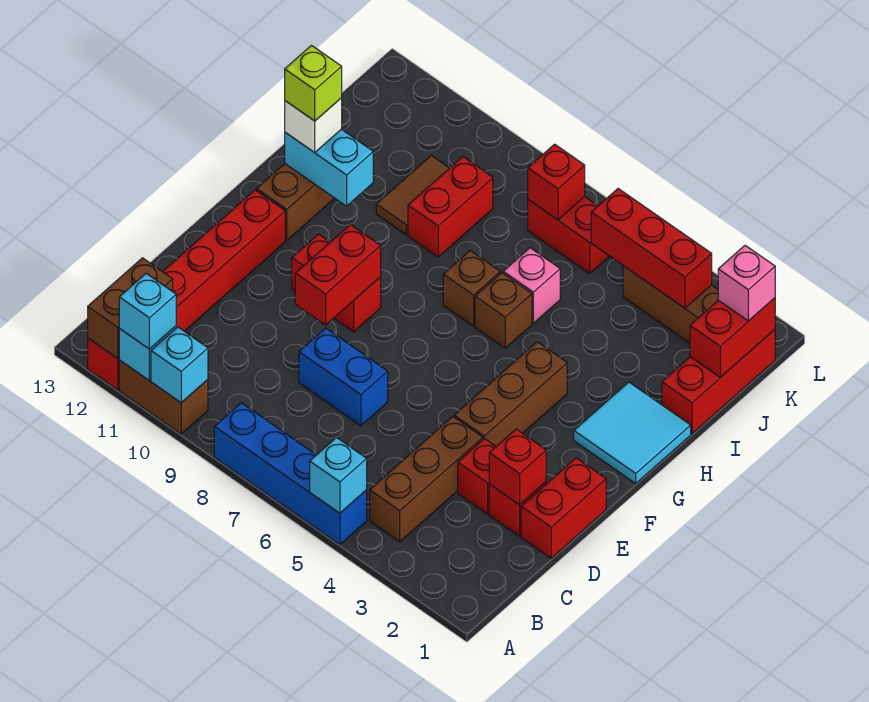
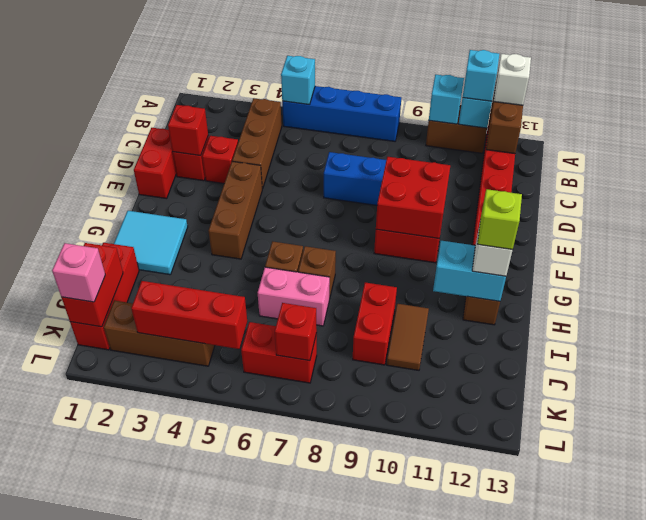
none -> white brick A12 level 3
red brick E9:F9 level 2 -> red brick E9:F10 level 2
pink brick I6 level 1 -> pink brick I6:I7 level 1

